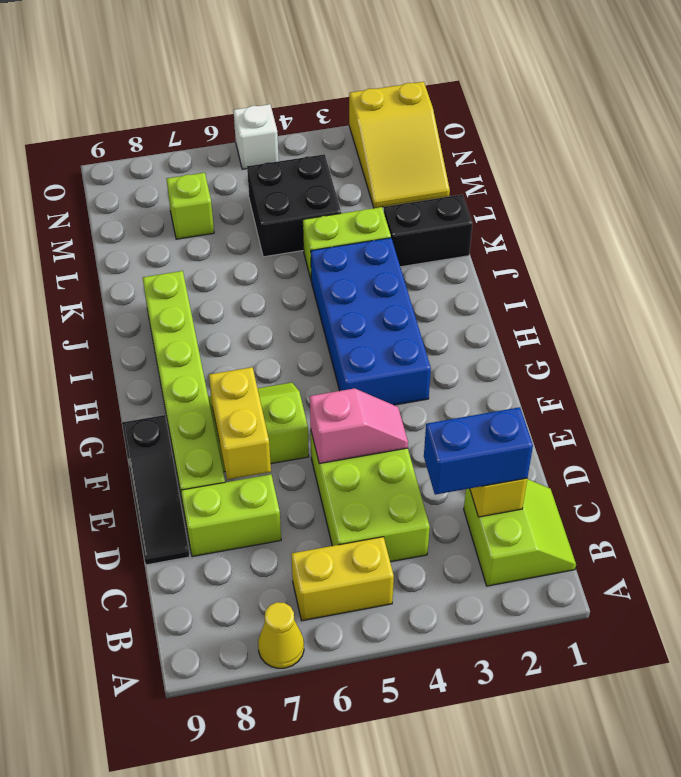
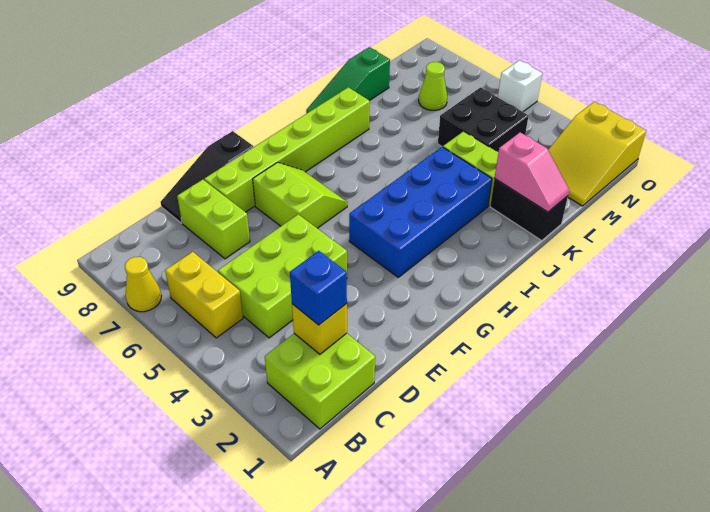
lime slope B1:C2 level 1 top 2 -> lime brick B1:C2 level 1
blue brick C2:C3 level 3 -> blue brick C2 level 3
pink slope E4:E5 level 2 top 5 -> pink slope K1:K2 level 2 top 2
yellow brick E7:F7 level 2 -> none
none -> green slope J9:L9 level 1 top L
lime brick M7 level 1 -> lime cone M7 level 1

